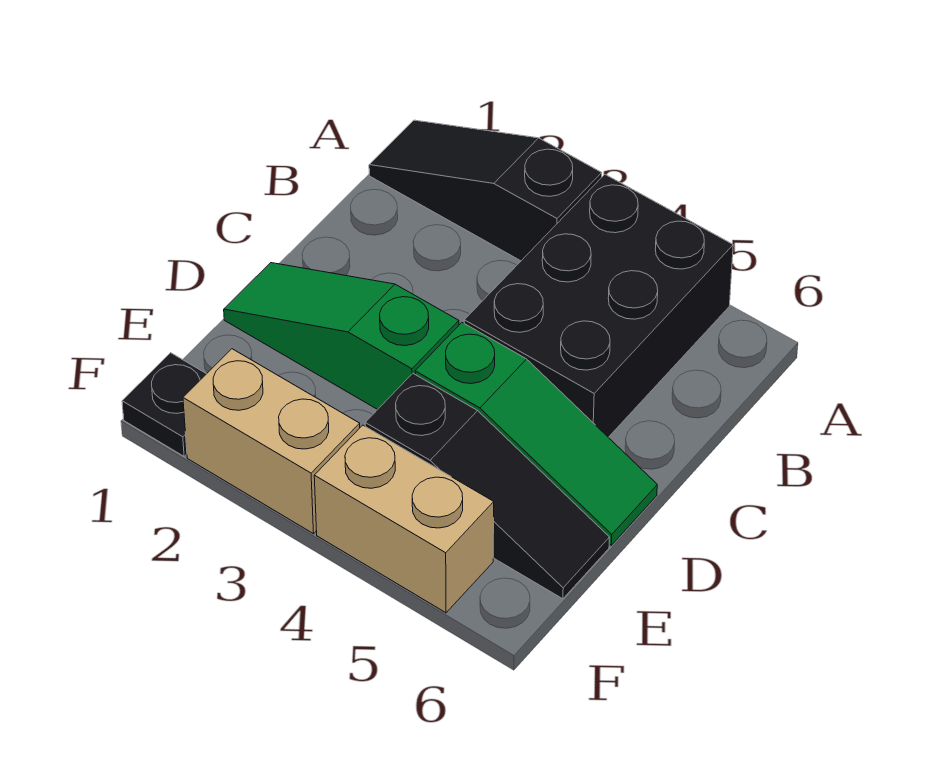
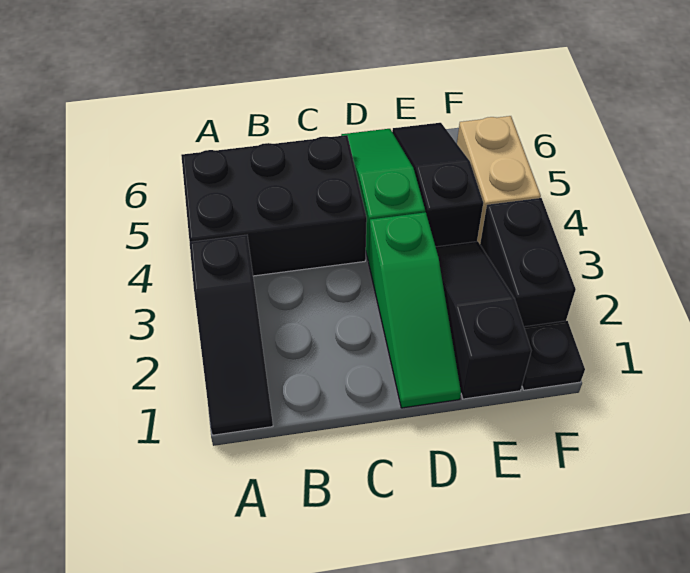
none -> black slope E1:E3 level 1 top 1
tan brick F2:F3 level 1 -> black brick F2:F3 level 1

